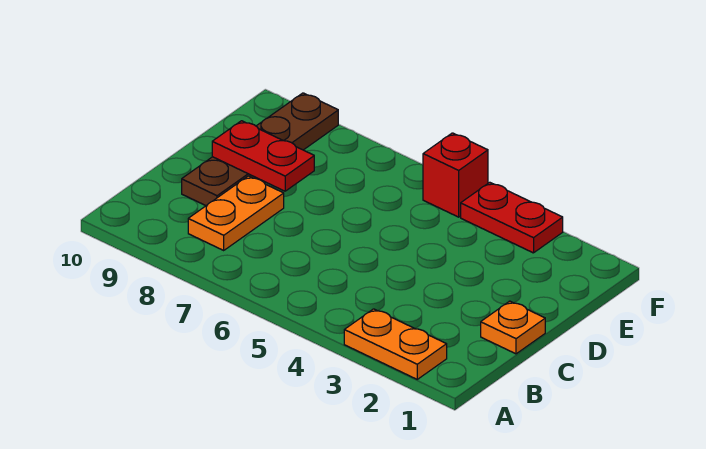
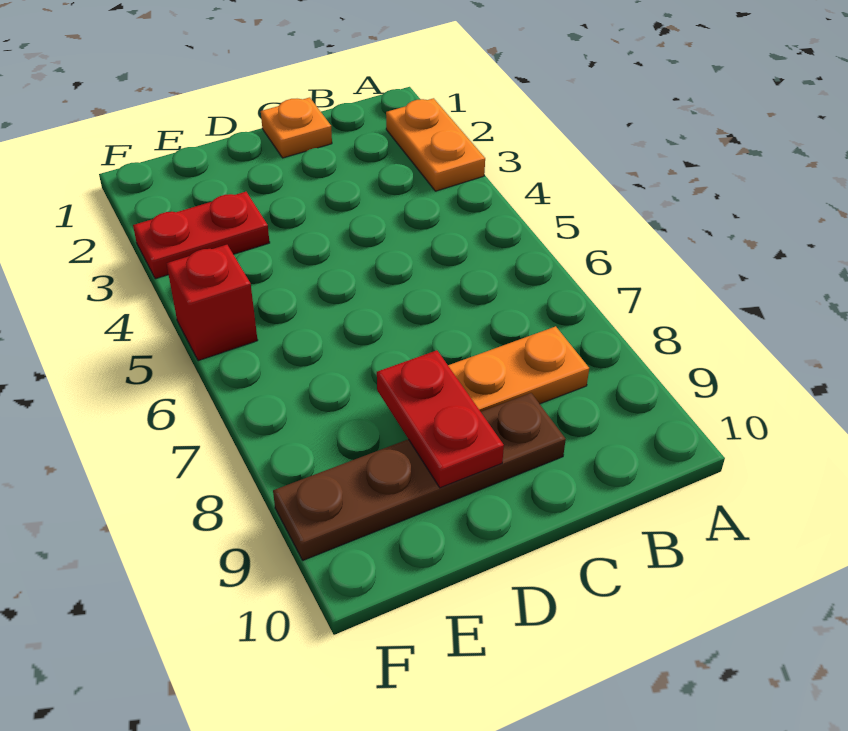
red plate F3:F4 level 1 -> red plate E3:F3 level 1

